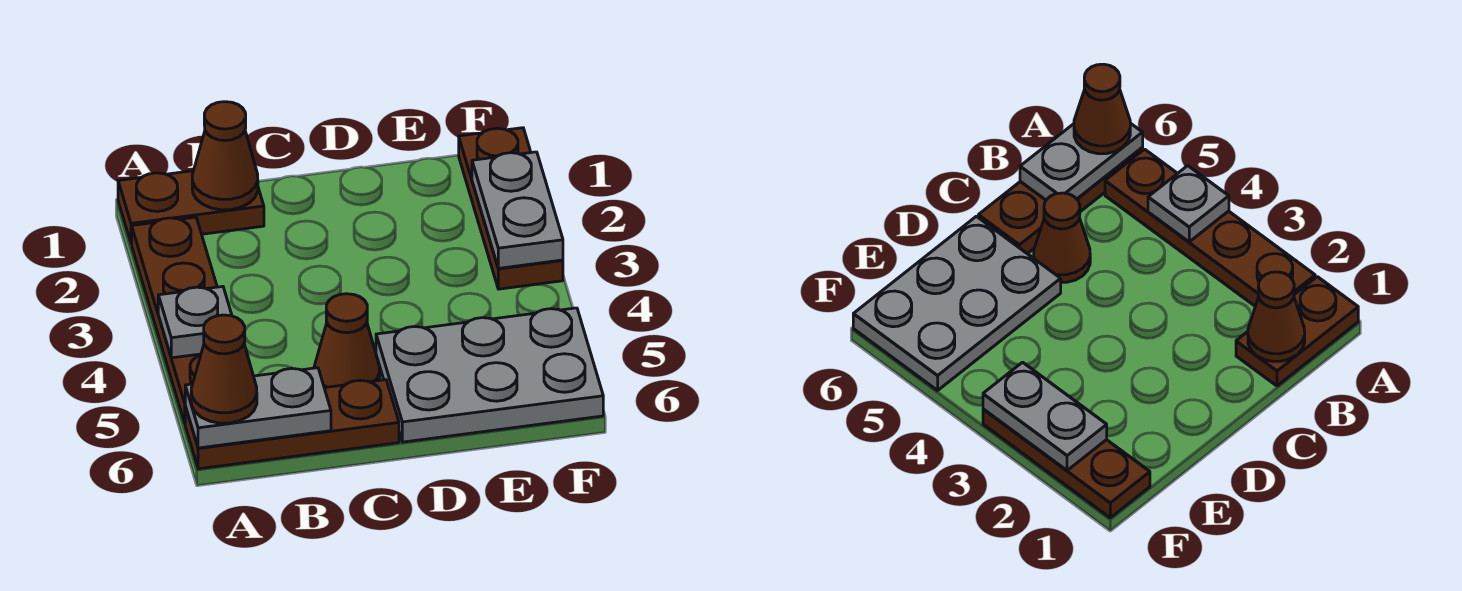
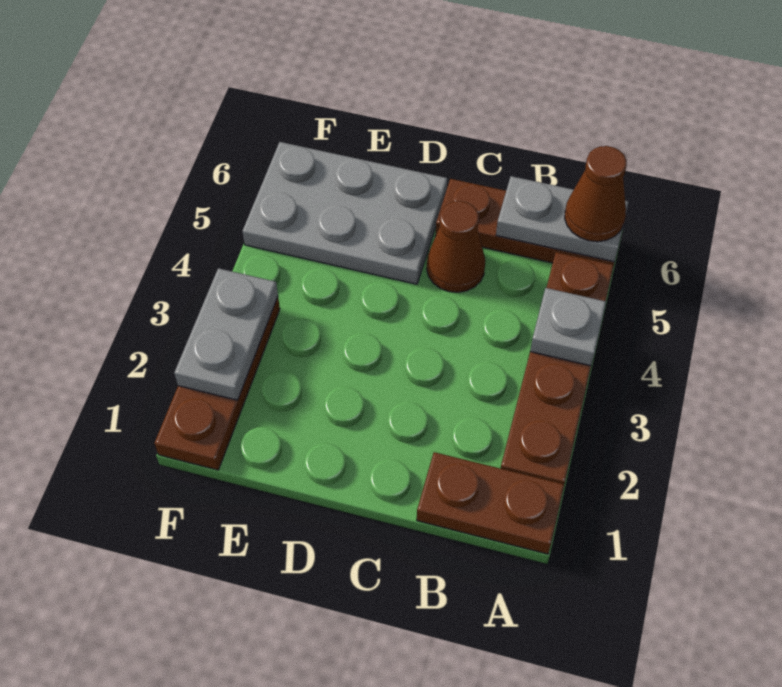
brown cone B1 level 2 -> none

